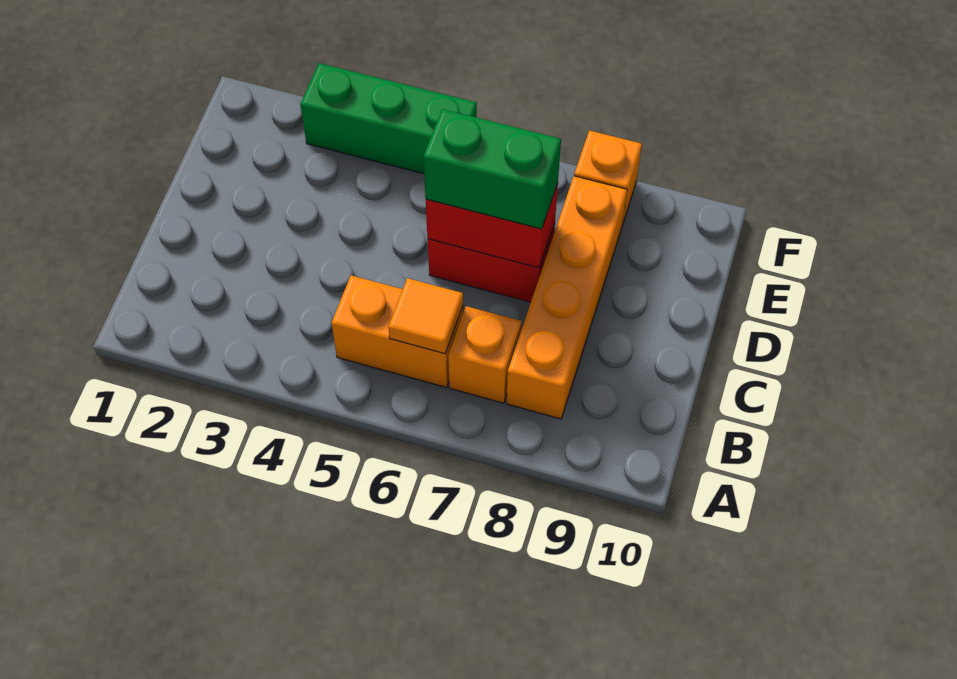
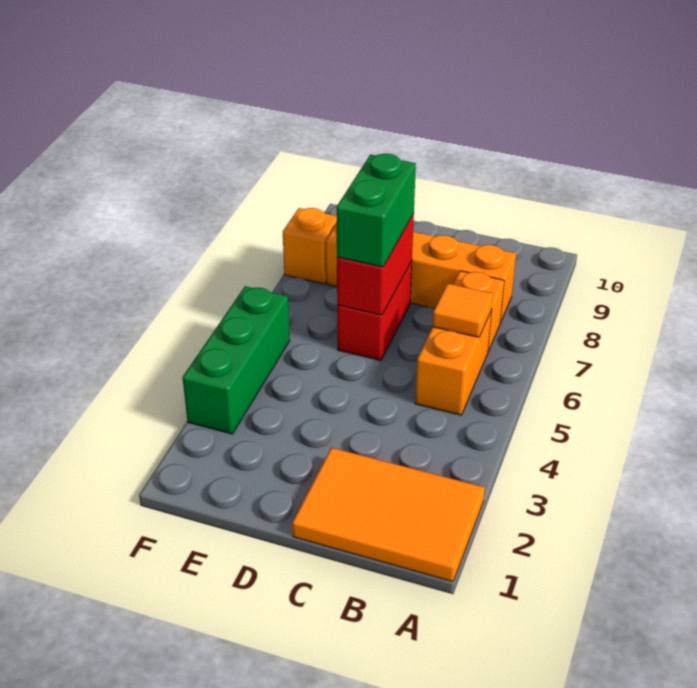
none -> orange tile A1:C2 level 1

